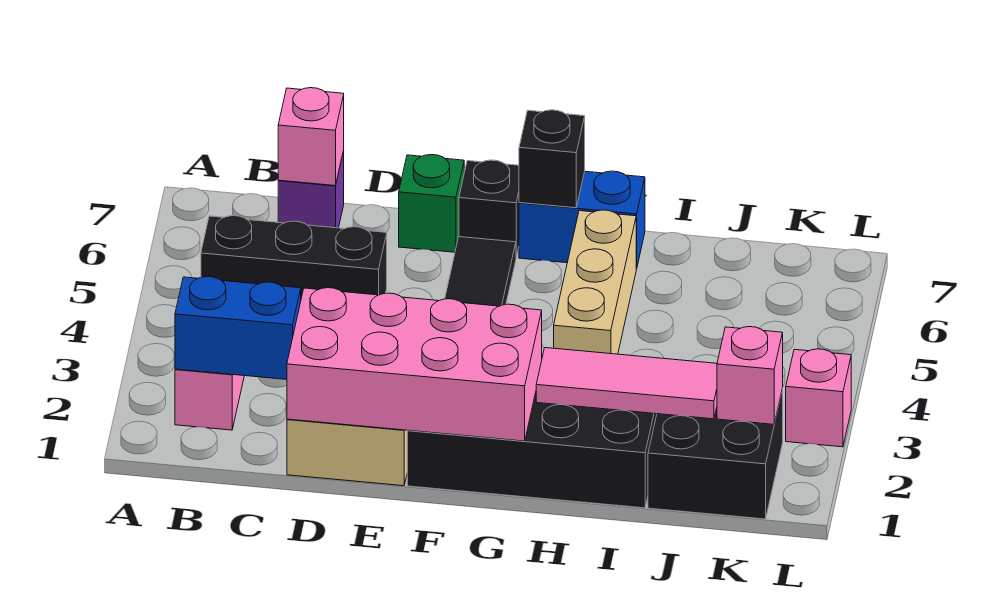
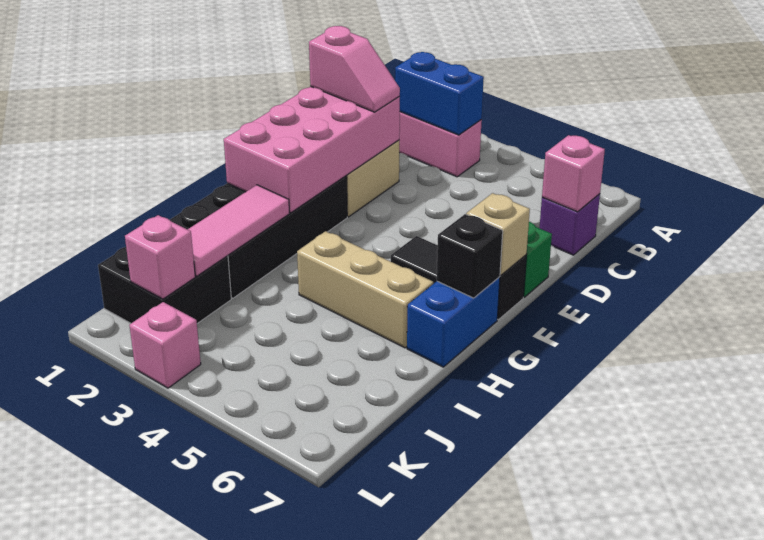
blue brick B2:C2 level 2 -> blue brick B2:B3 level 2
black brick B5:D5 level 1 -> none
none -> pink slope D1:D2 level 3 top 1
none -> tan brick F7 level 2

